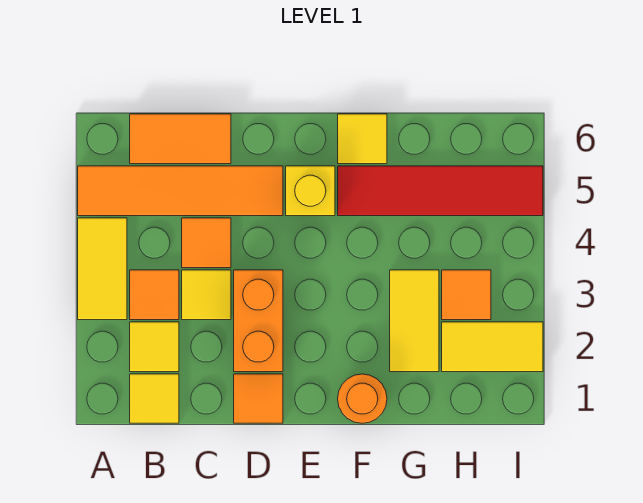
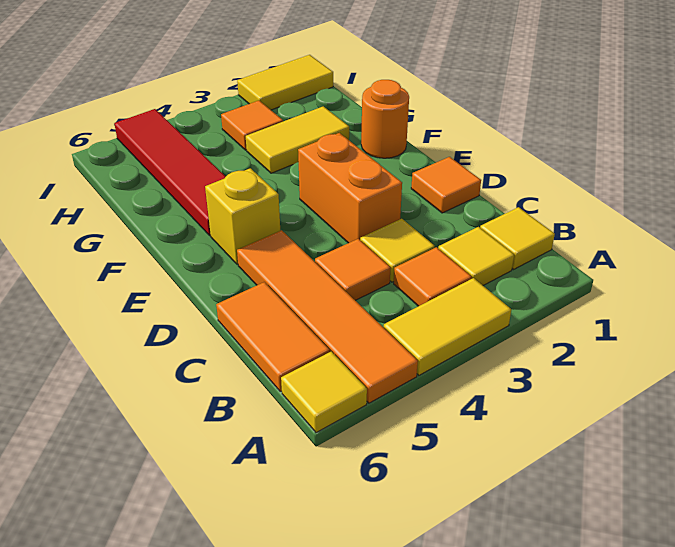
orange brick D2:D3 level 1 -> orange brick D3:E3 level 1
yellow tile F6 level 1 -> yellow tile A6 level 1
yellow tile H2:I2 level 1 -> yellow tile I1:I2 level 1

